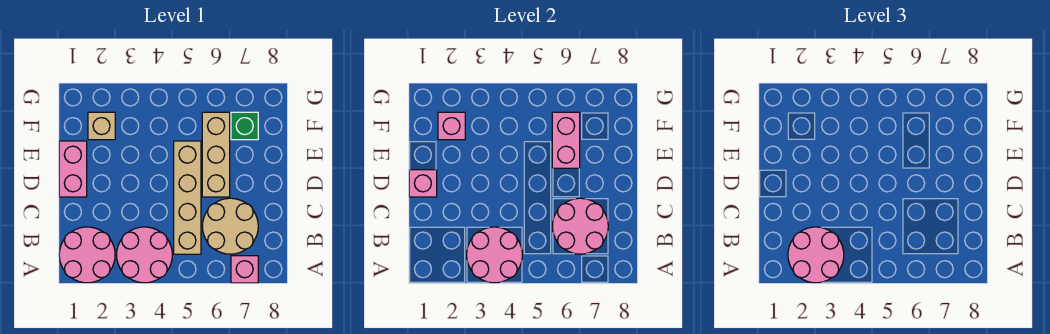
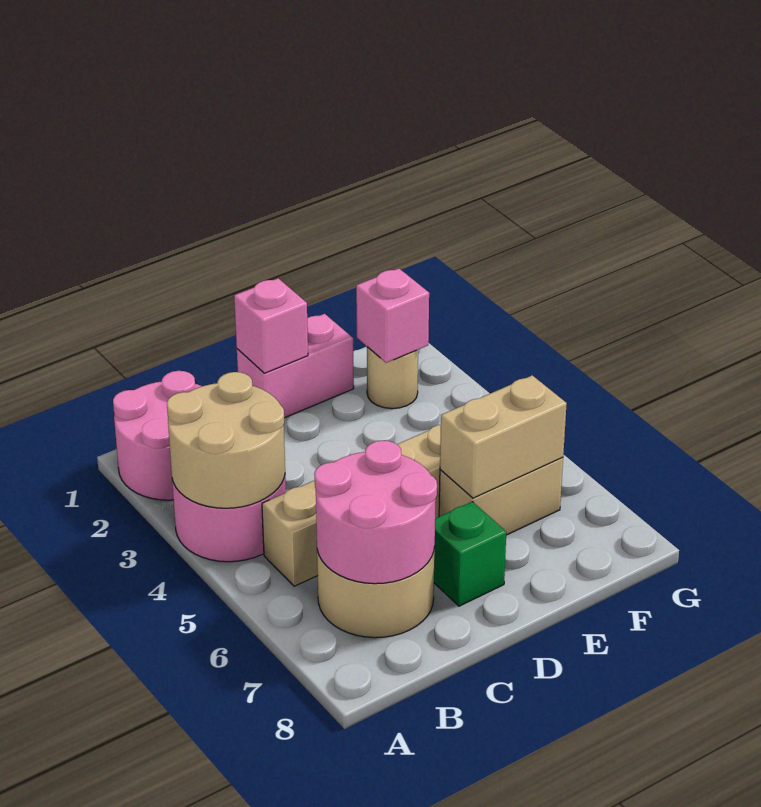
pink round brick A2:B3 level 3 -> none
pink round brick A3:B4 level 2 -> tan round brick A3:B4 level 2
pink brick A7 level 1 -> none
tan brick D6:F6 level 1 -> tan brick E6:F6 level 1
pink brick E6:F6 level 2 -> tan brick E6:F6 level 2
tan brick F2 level 1 -> tan round brick F2 level 1
green brick F7 level 1 -> green brick D7 level 1

